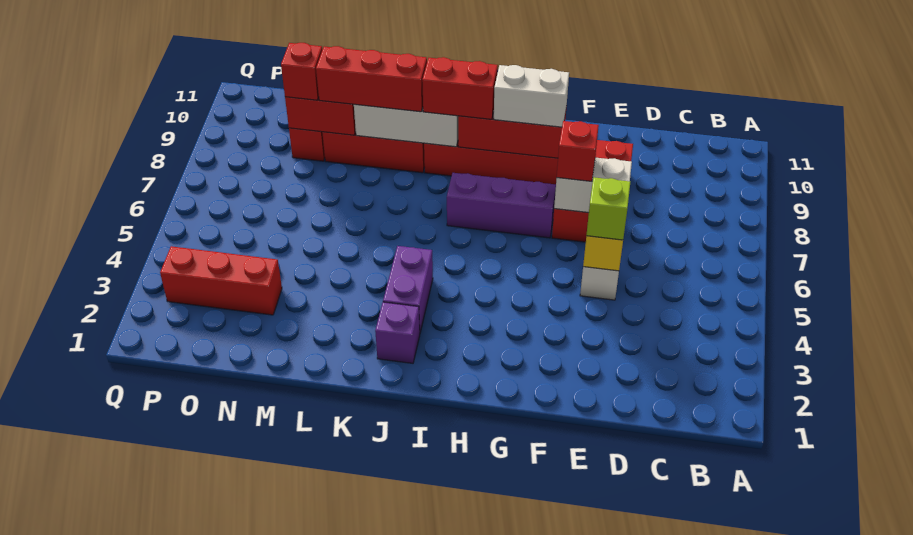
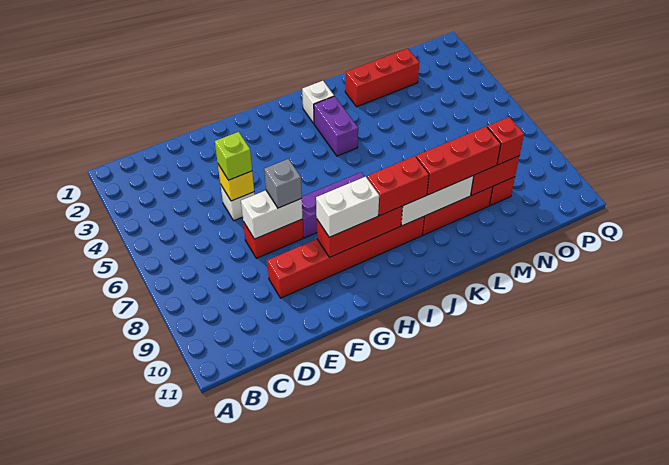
red brick F7 level 3 -> grey brick F7 level 3
purple brick J2 level 1 -> white brick J2 level 1
red brick N3:P3 level 1 -> red brick L2:N2 level 1

